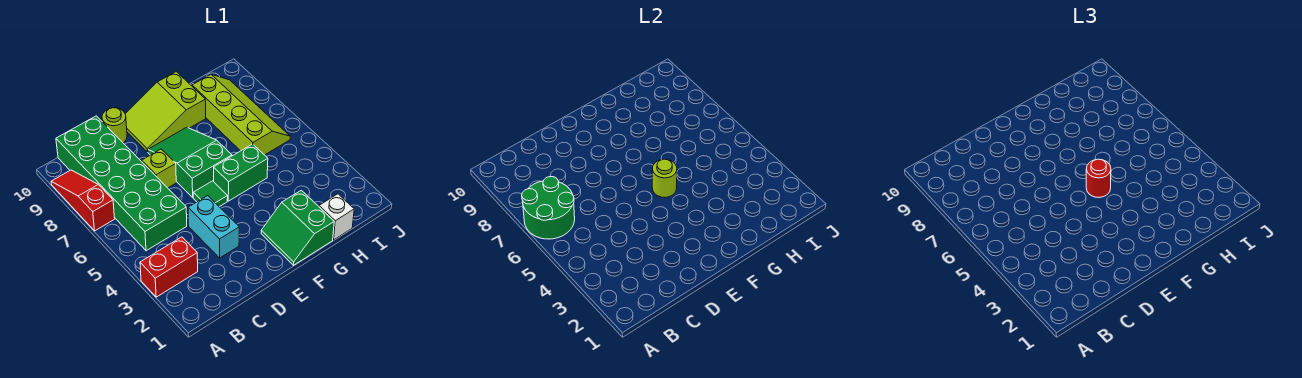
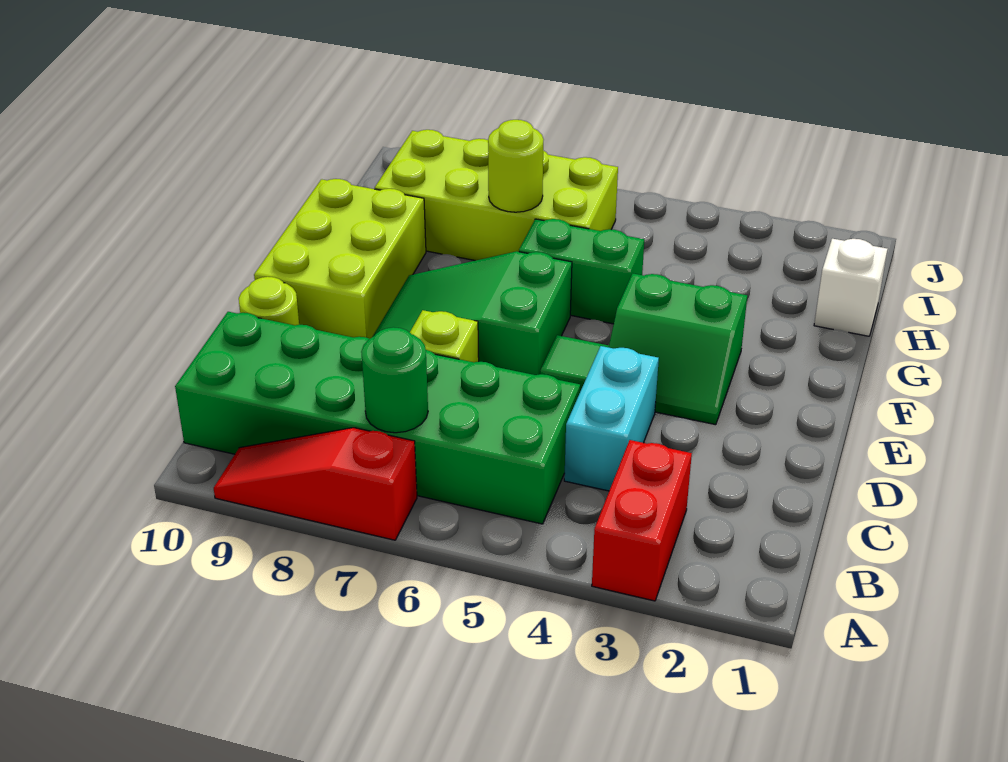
green round brick A6:B7 level 2 -> green round brick B7 level 2
cyan brick D3:D4 level 1 -> cyan brick C4:D4 level 1
lime slope E9:G10 level 1 top G -> lime brick E9:G10 level 1
green slope F1:G2 level 1 top G -> green slope E3:F4 level 1 top F
green brick F5:G5 level 1 -> green brick G5:G6 level 1
lime round brick F5 level 2 -> lime round brick H7 level 2
red round brick F5 level 3 -> none
lime slope H6:I9 level 1 top H -> lime brick H6:I9 level 1

